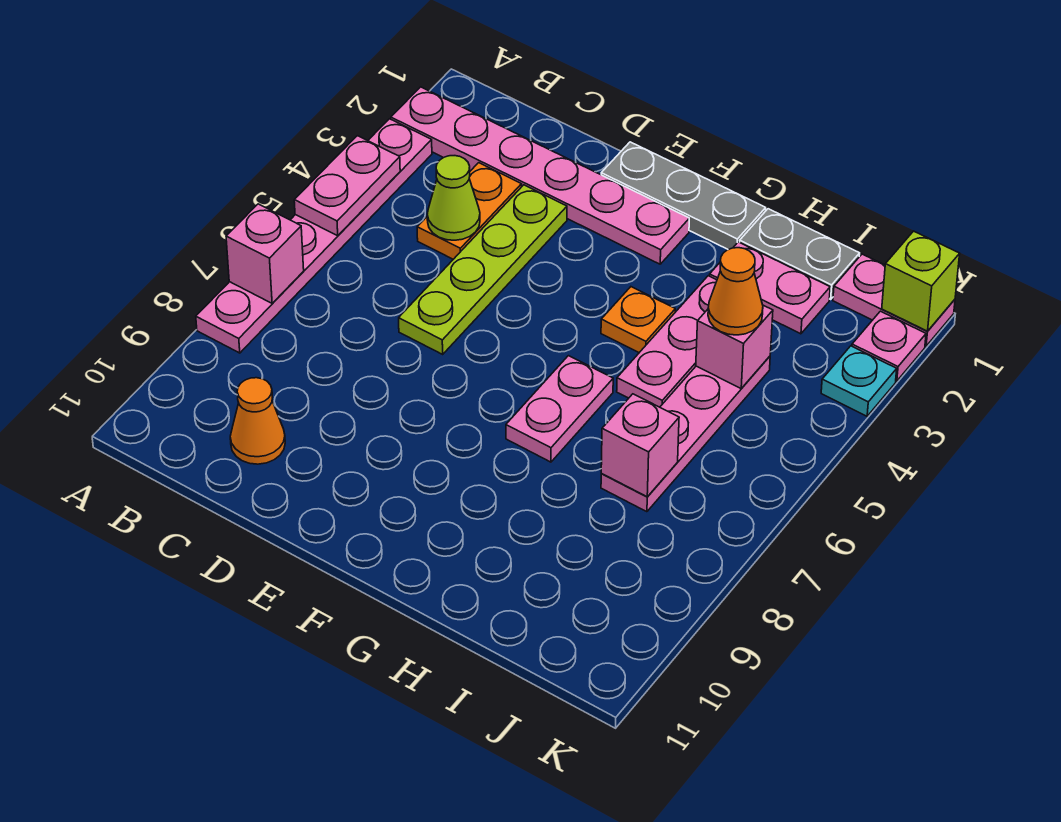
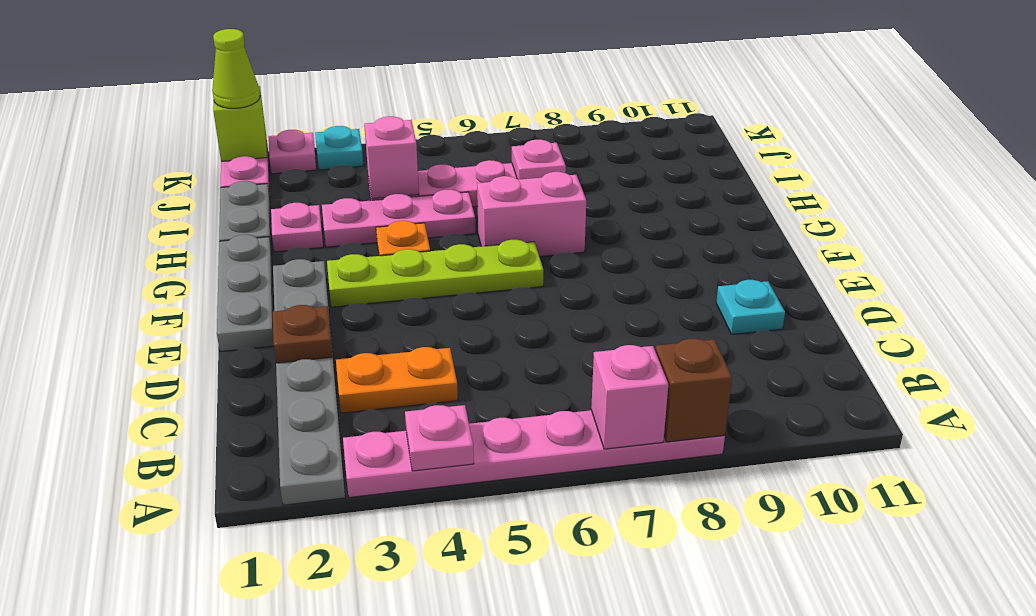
pink plate A2:F2 level 1 -> grey plate A2:F2 level 1
pink plate A4:A5 level 2 -> pink plate A4 level 2
none -> brown brick A8 level 2
lime cone C4 level 2 -> lime cone K1 level 3
orange cone C10 level 1 -> none
none -> brown plate D2 level 2
lime plate D3:D6 level 1 -> lime plate F3:F6 level 1
none -> cyan plate D10 level 1
pink plate G6:G7 level 1 -> pink brick G6:G7 level 1
pink plate H2:I2 level 1 -> pink plate H2 level 1
orange cone I4 level 3 -> none
pink brick I7 level 2 -> pink plate I7 level 2

